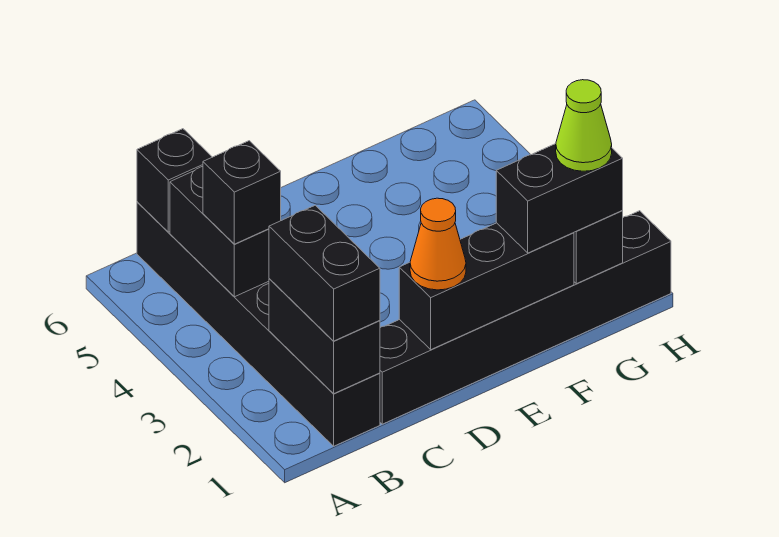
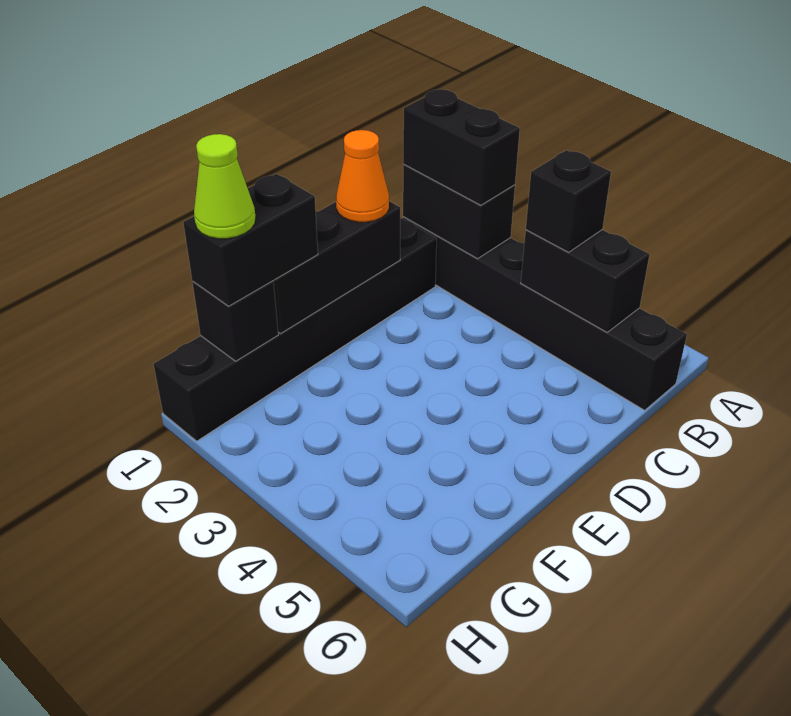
black brick B6 level 2 -> none

